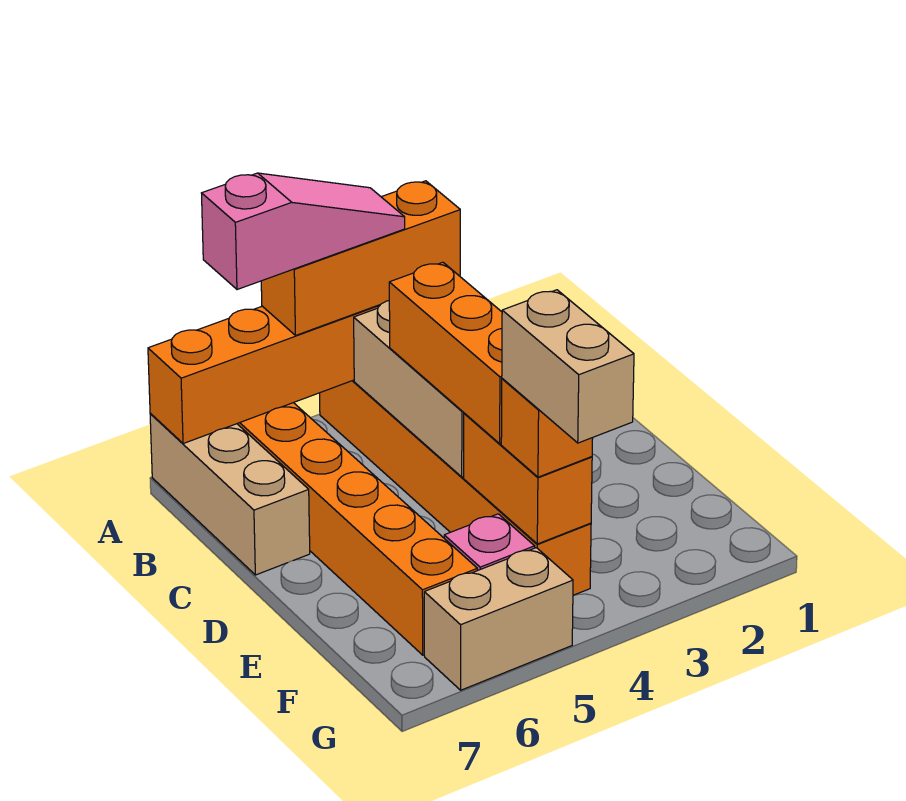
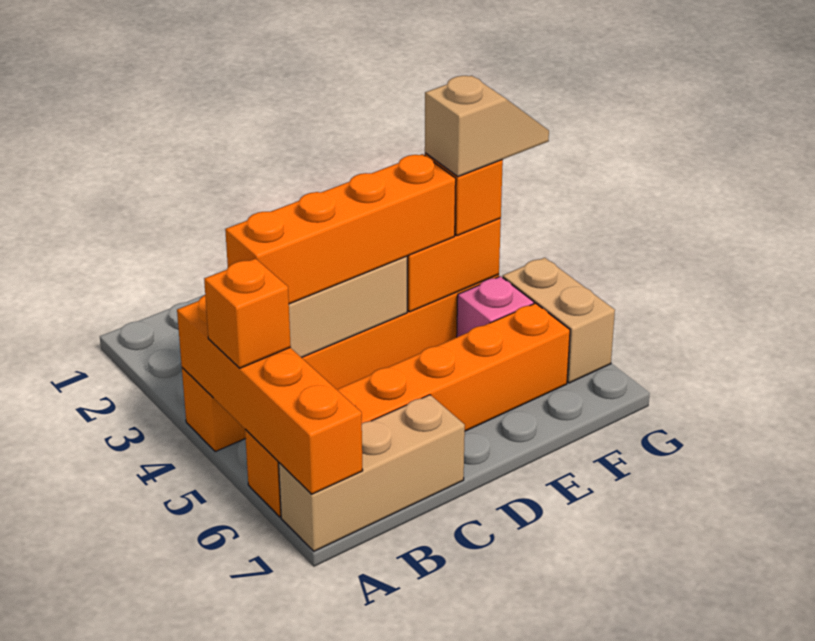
orange brick A3:A5 level 3 -> orange brick A5 level 3
pink slope A4:A6 level 4 top 6 -> none
orange brick C4:E4 level 3 -> orange brick B4:E4 level 3
tan brick F4:G4 level 4 -> tan slope F4:G4 level 4 top F

